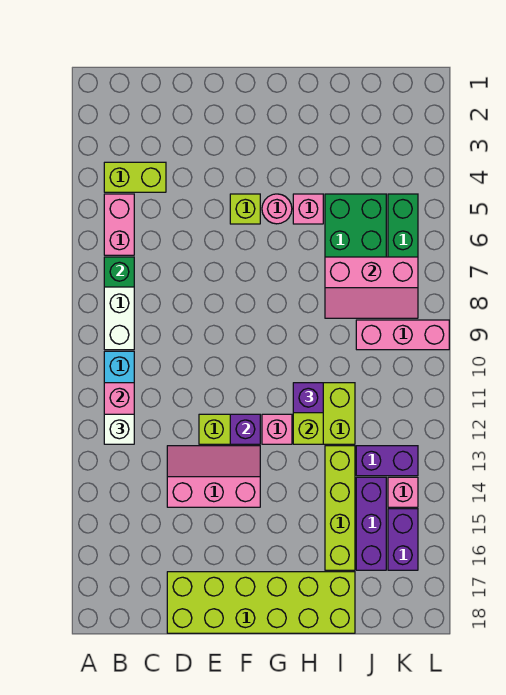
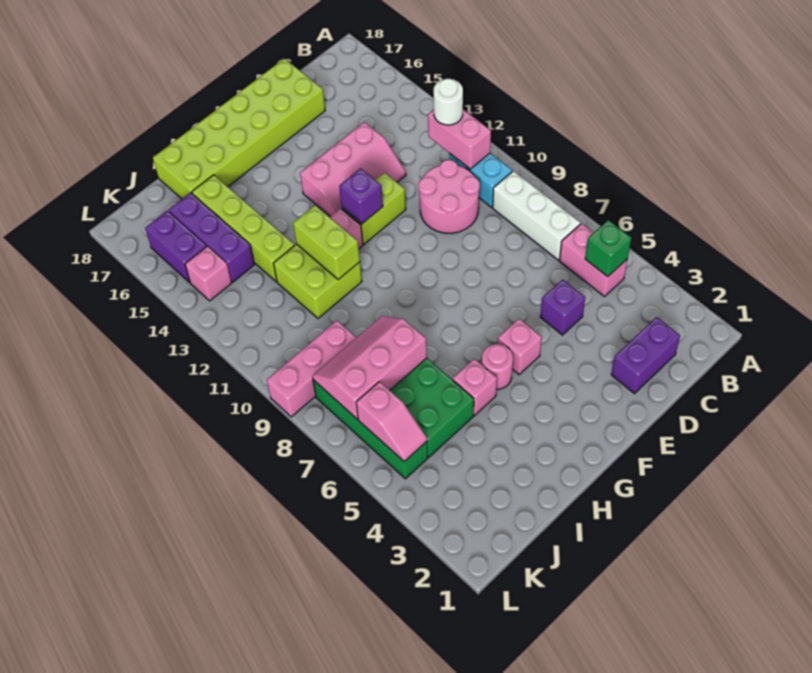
lime brick B4:C4 level 1 -> none
green brick B7 level 2 -> green brick B5 level 2
white brick B12 level 3 -> white round brick B12 level 3
none -> pink round brick C10:D11 level 1
lime brick F5 level 1 -> pink brick F5 level 1
purple brick H11 level 3 -> purple brick D5 level 1
purple brick J13:K13 level 1 -> purple brick C2:D2 level 1
none -> pink slope K5:K6 level 2 top 6

